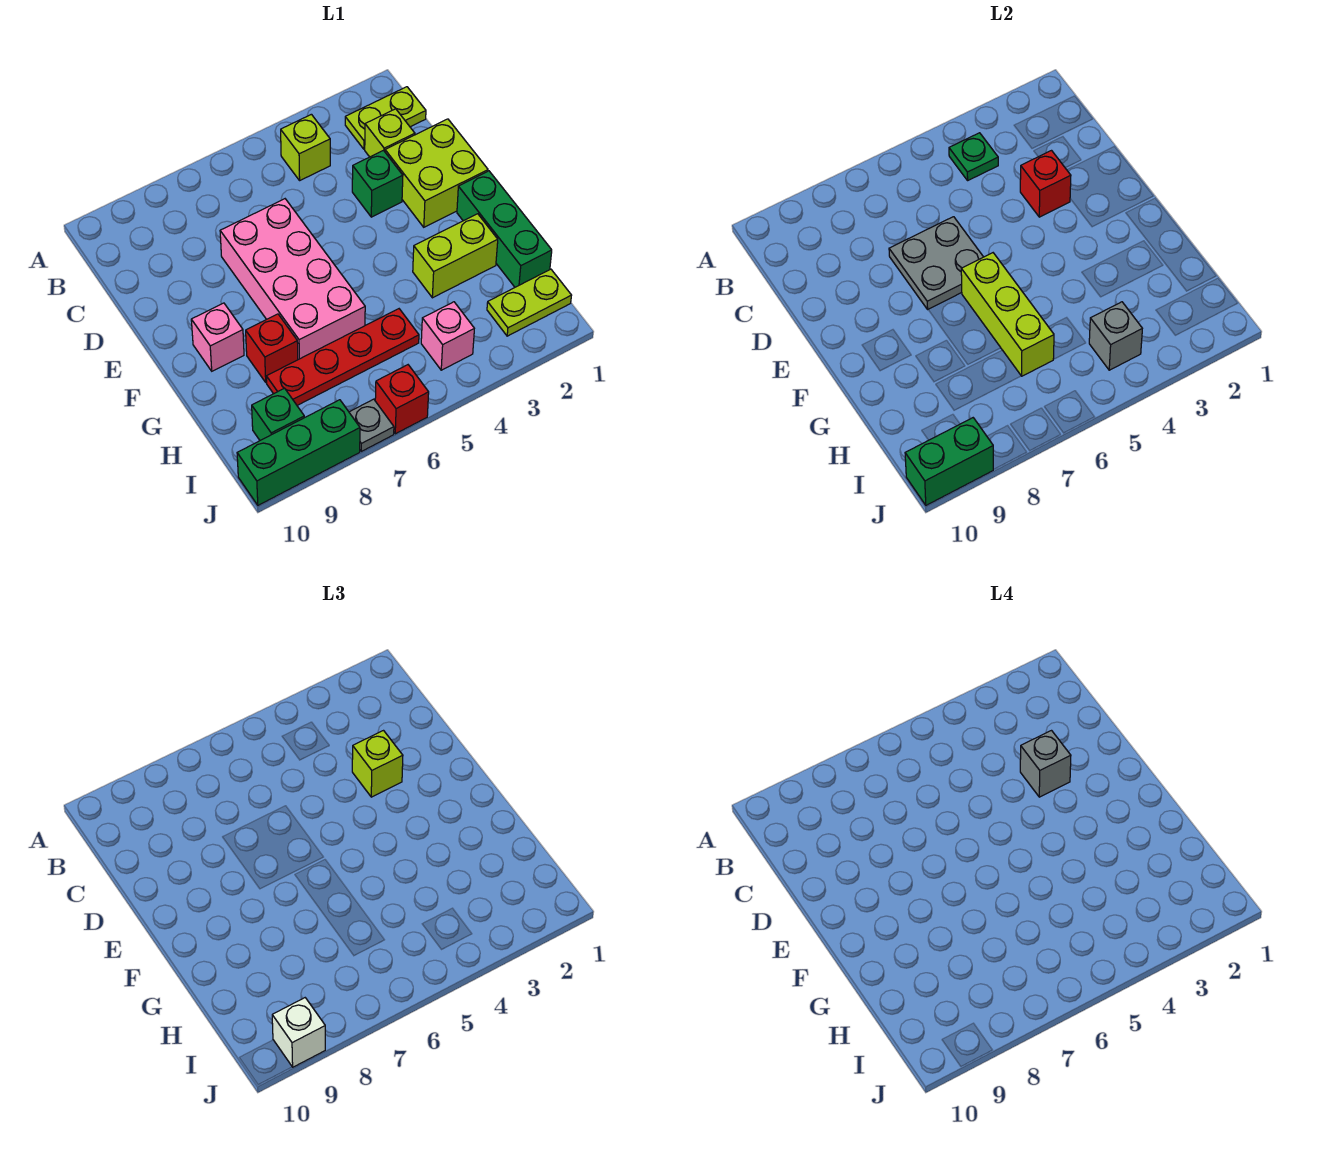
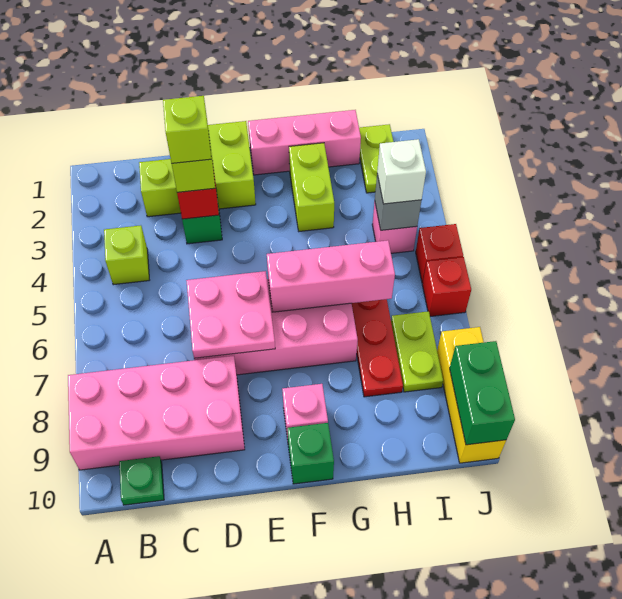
none -> pink brick A8:D9 level 1
lime plate B1:B2 level 1 -> lime plate I7:I8 level 1
green plate B4 level 2 -> green plate B10 level 1
grey brick D3 level 4 -> lime brick D3 level 4
grey plate D6:E7 level 2 -> pink plate D6:E7 level 2
green brick F1:H1 level 1 -> pink brick F1:H1 level 1
lime brick F6:H6 level 2 -> pink brick F6:H6 level 2
red brick G8 level 1 -> red brick J5 level 1
green brick I9 level 1 -> green brick F10 level 1
grey plate J7 level 1 -> none
green brick J8:J10 level 1 -> yellow brick J8:J10 level 1
white brick J9 level 3 -> white brick I4 level 3

